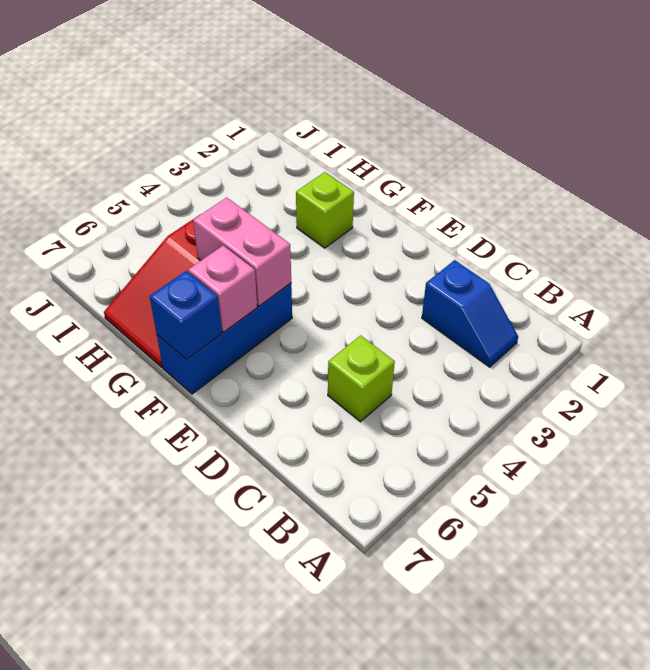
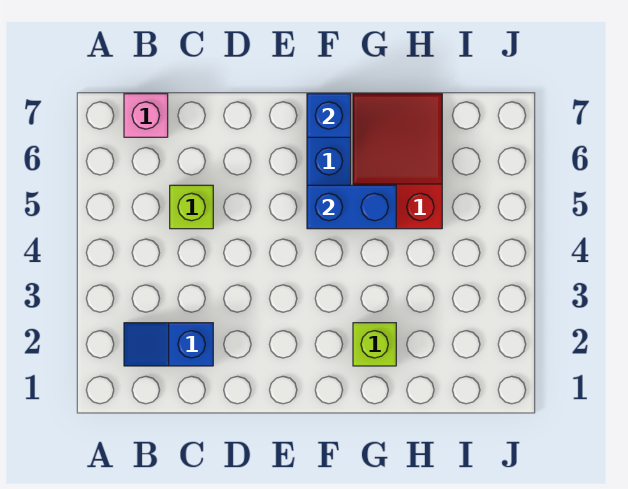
pink brick F5:G5 level 2 -> blue brick F5:G5 level 2
pink brick F6 level 2 -> pink brick B7 level 1

